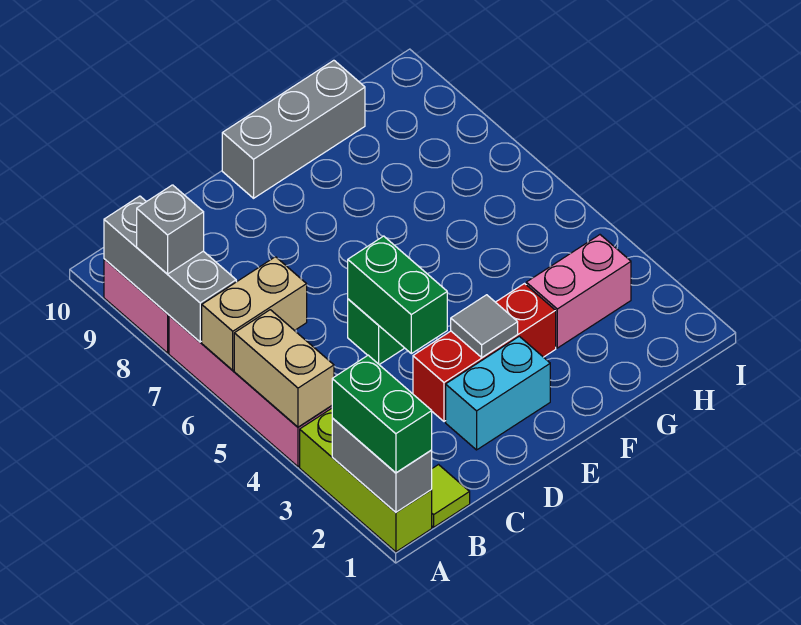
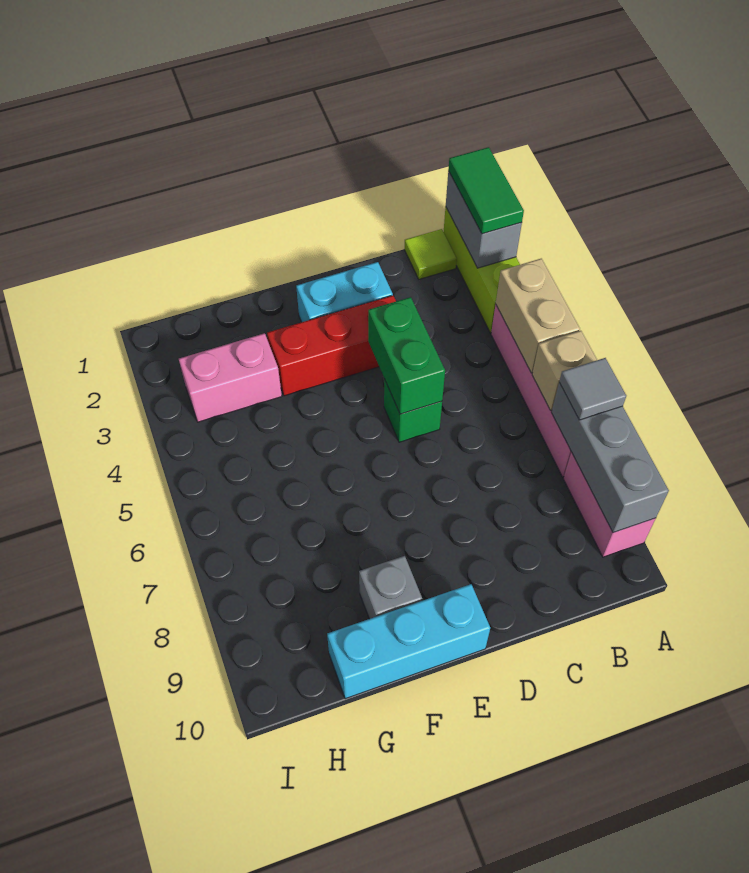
green brick A1:A2 level 3 -> green tile A1:A2 level 3
tan brick A6:B6 level 2 -> tan brick A6 level 2
grey brick A8 level 3 -> grey brick F9 level 1
grey tile E3 level 2 -> grey tile A7 level 3
grey brick E10:G10 level 1 -> cyan brick E10:G10 level 1

